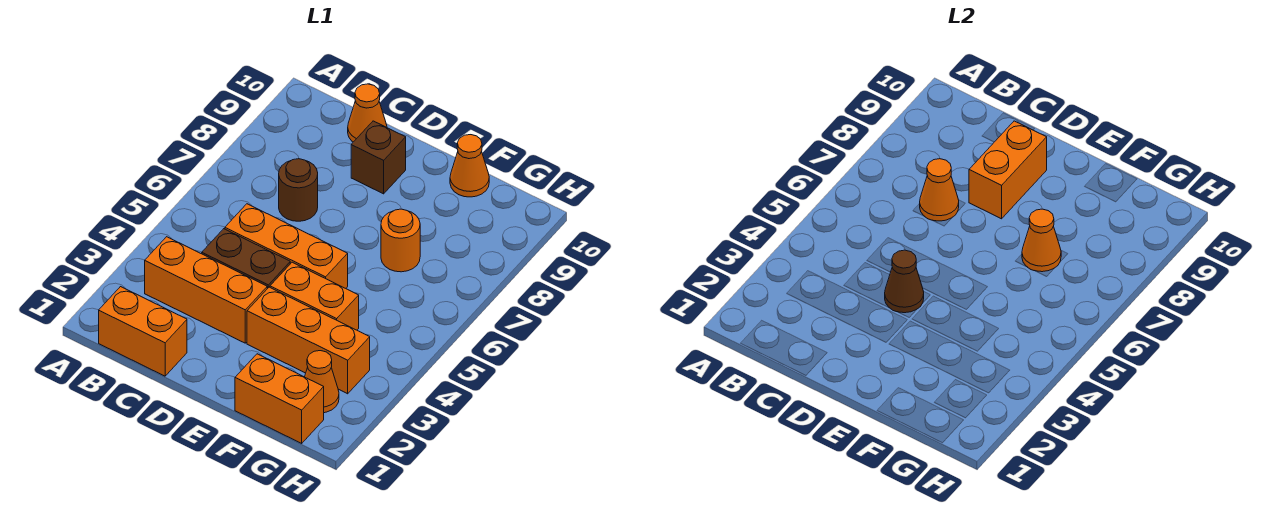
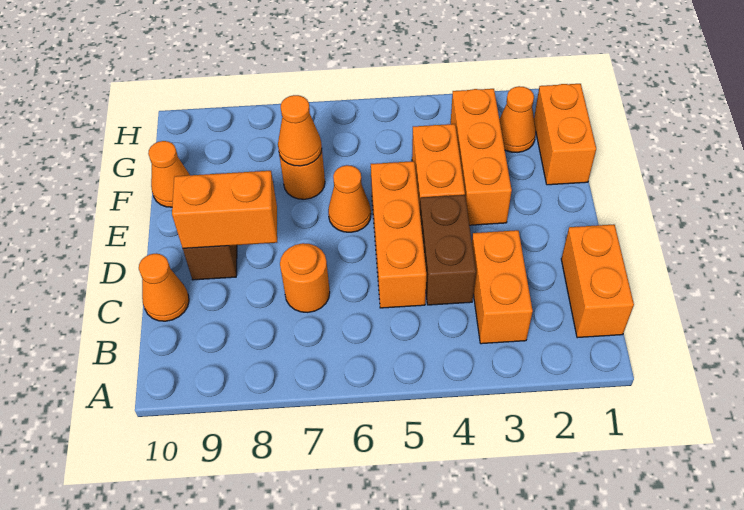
orange brick B3:D3 level 1 -> orange brick B3:C3 level 1
brown round brick C7 level 1 -> orange round brick C7 level 1
orange cone C7 level 2 -> orange cone E6 level 1
brown cone D4 level 2 -> none

